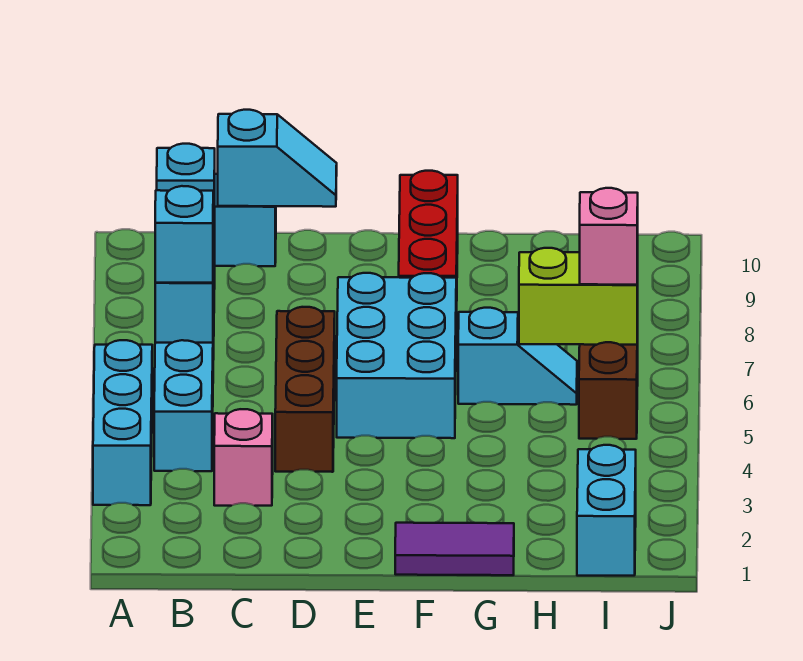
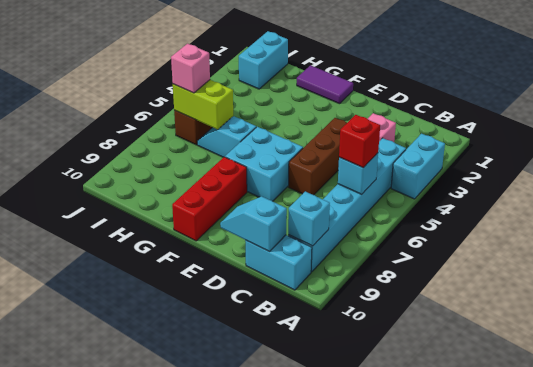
cyan brick A3:A5 level 1 -> cyan brick A3:A4 level 1
cyan brick B6 level 3 -> red brick B6 level 3
cyan brick E5:F7 level 1 -> cyan brick E6:F7 level 1

